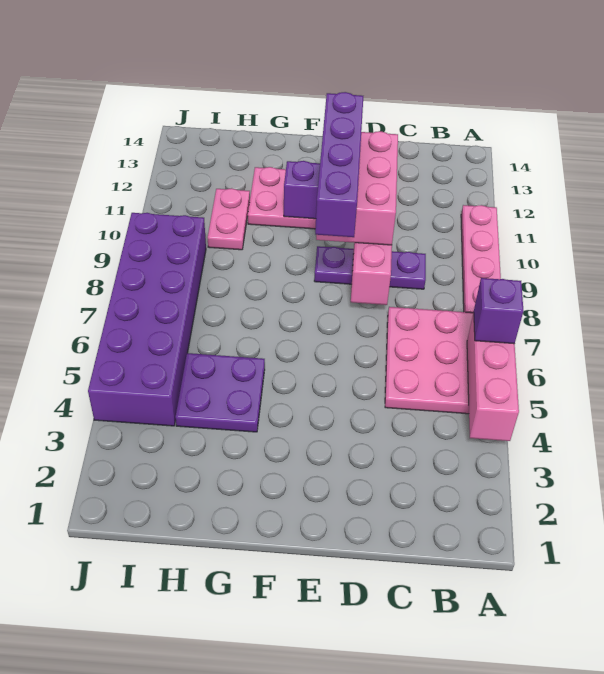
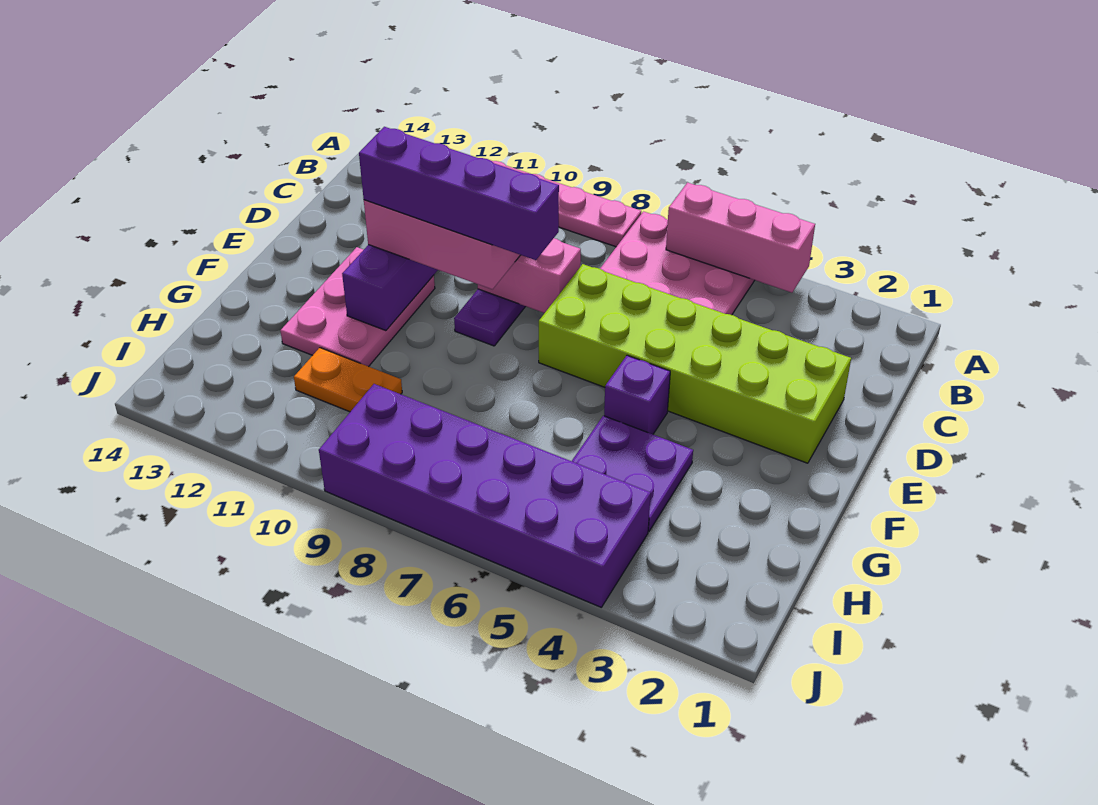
purple brick A6 level 3 -> purple brick F5 level 1
none -> lime brick D2:E7 level 1
pink plate H10:H11 level 1 -> orange plate H10:H11 level 1

